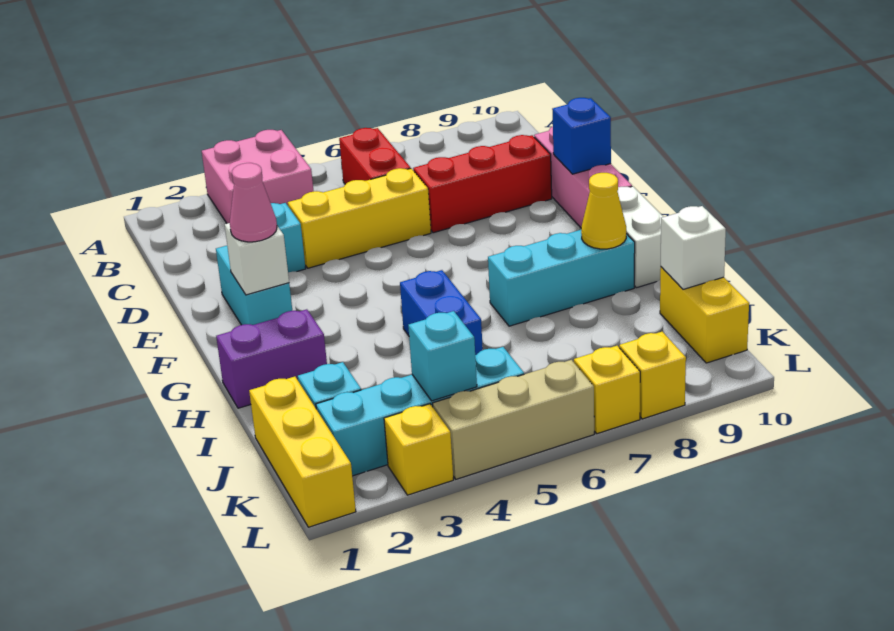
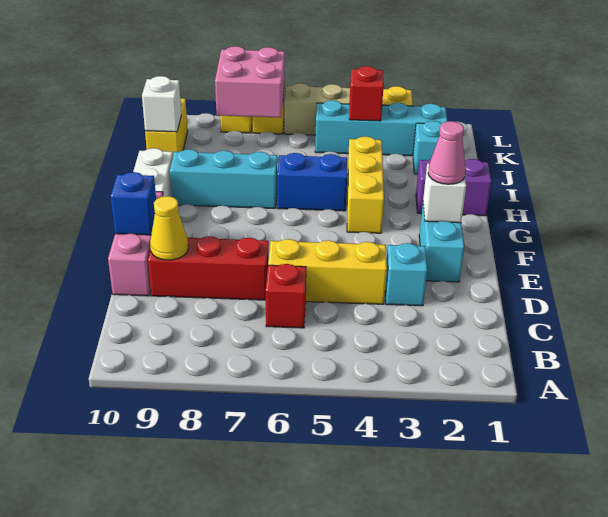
pink brick A3:B4 level 1 -> pink brick K7:L8 level 2
red brick B6:C6 level 1 -> red brick C6 level 1
blue brick H5:I5 level 1 -> blue brick H5:H6 level 1
yellow cone H9 level 2 -> yellow cone D9 level 2
yellow brick J1:L1 level 1 -> yellow brick G4:I4 level 1
cyan brick K4 level 2 -> red brick K4 level 2

